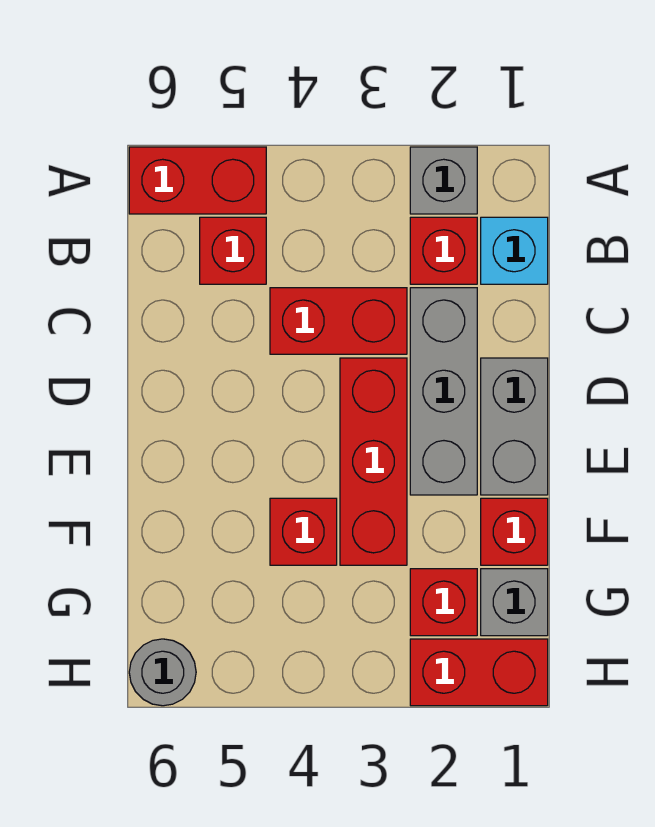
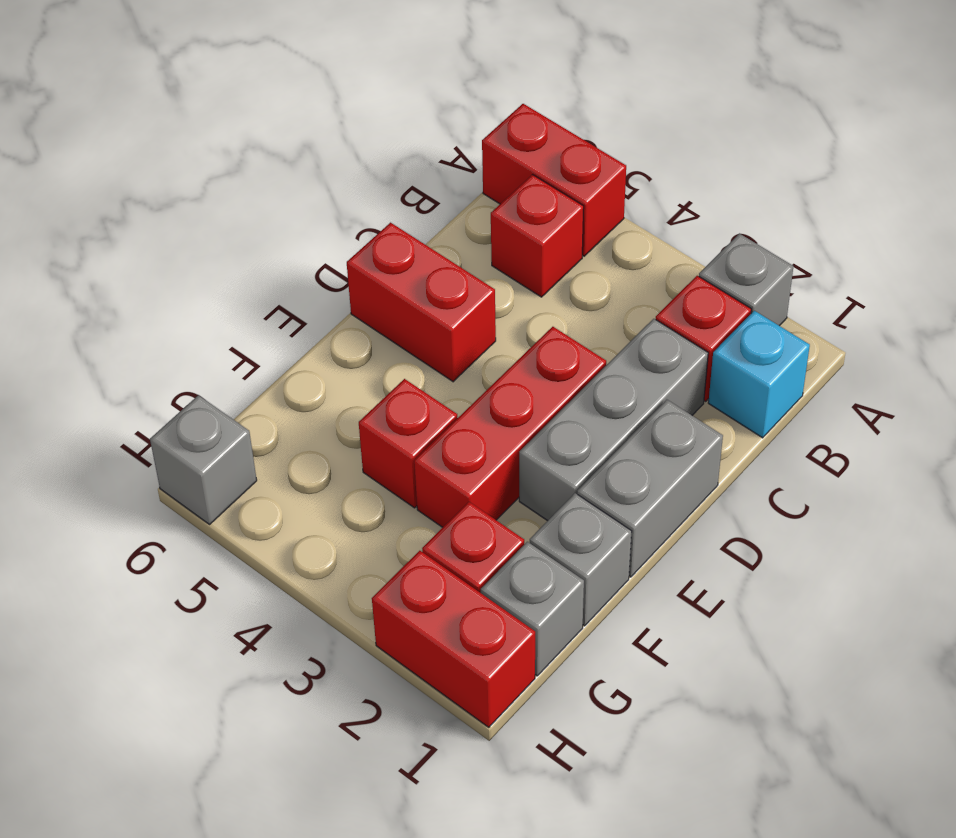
red brick C3:C4 level 1 -> red brick D5:D6 level 1
red brick F1 level 1 -> grey brick F1 level 1
grey round brick H6 level 1 -> grey brick H6 level 1

